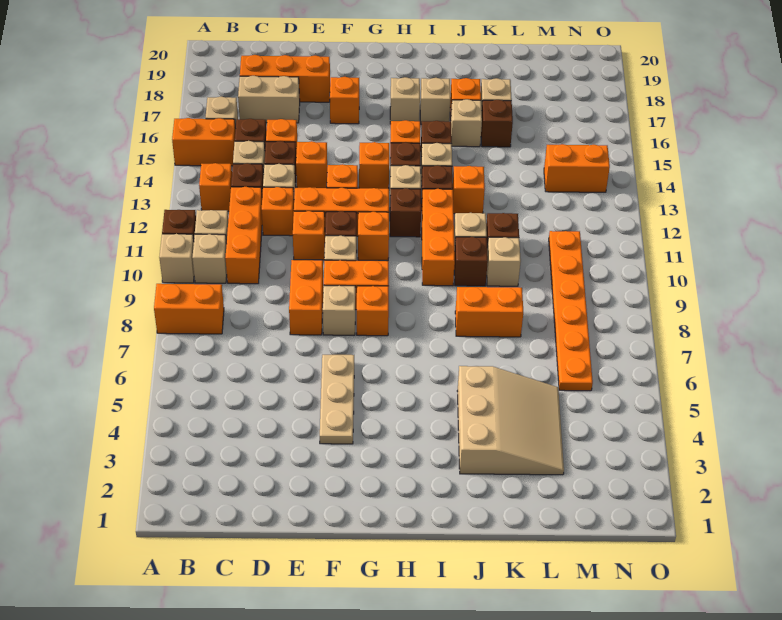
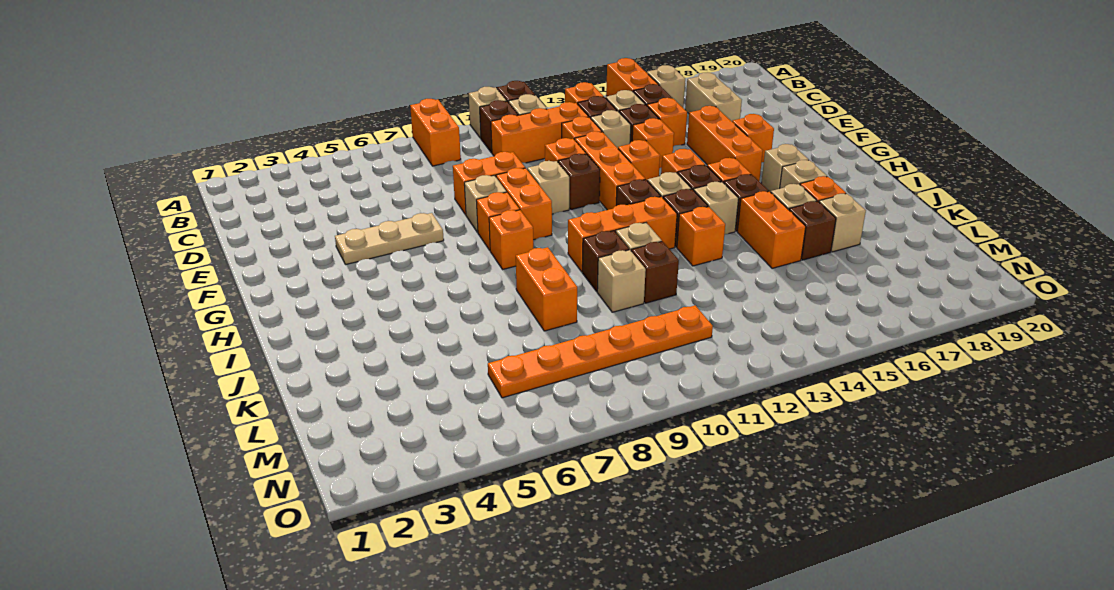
tan brick B10 level 1 -> brown brick B10 level 1
orange brick C18:E18 level 1 -> orange brick E16:G16 level 1
orange brick G11 level 1 -> orange brick H8 level 1
tan slope J3:L5 level 1 top J -> none
orange brick M14:N14 level 1 -> orange brick J15:K15 level 1

